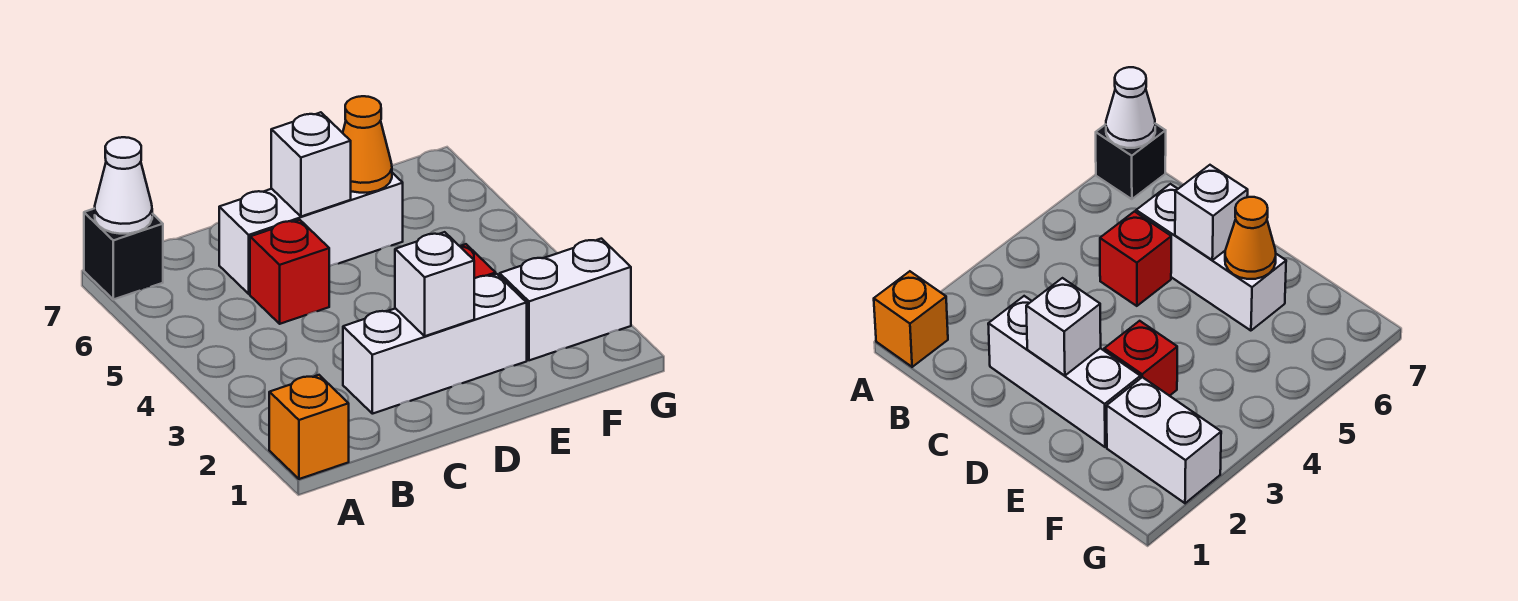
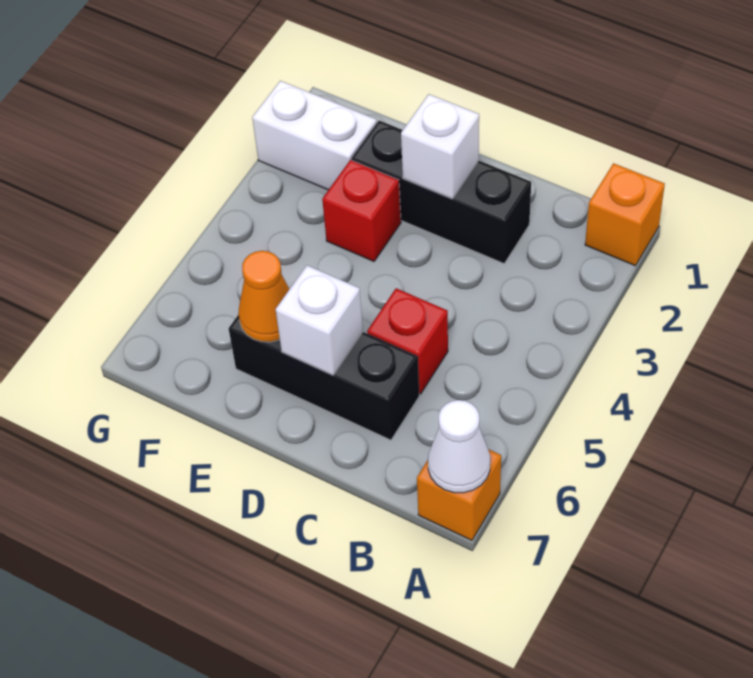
black brick A7 level 1 -> orange brick A7 level 1
white brick C2:E2 level 1 -> black brick C2:E2 level 1
white brick C6:E6 level 1 -> black brick C6:E6 level 1

